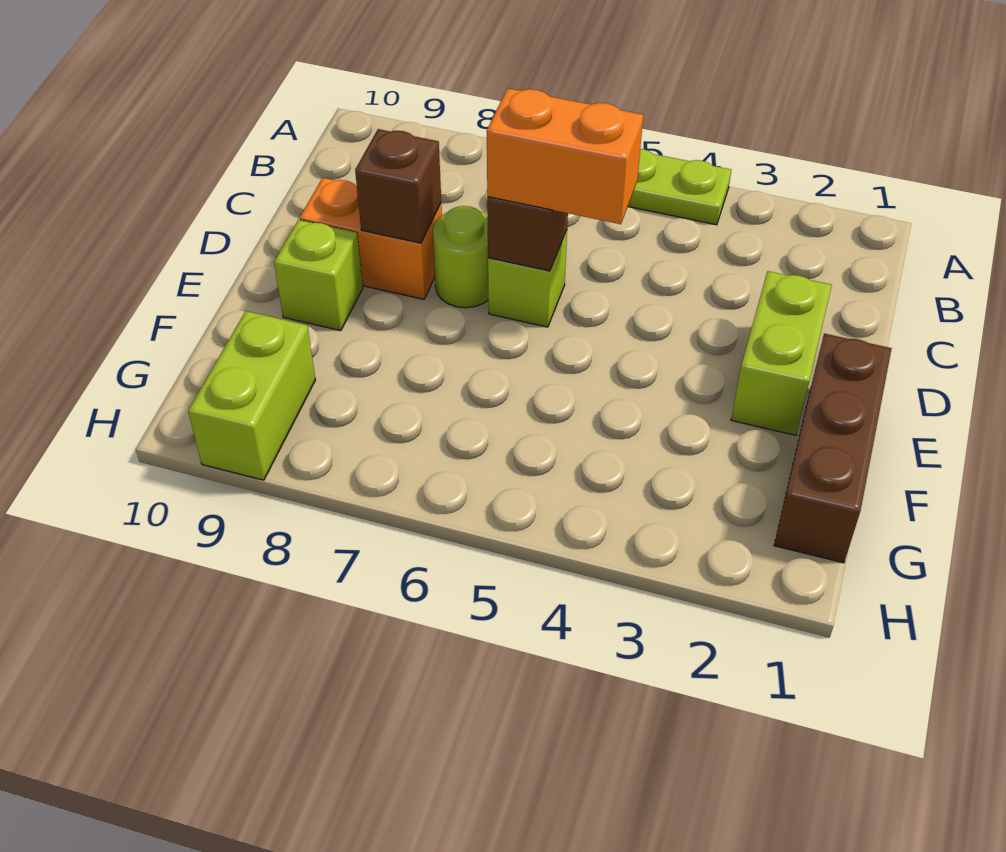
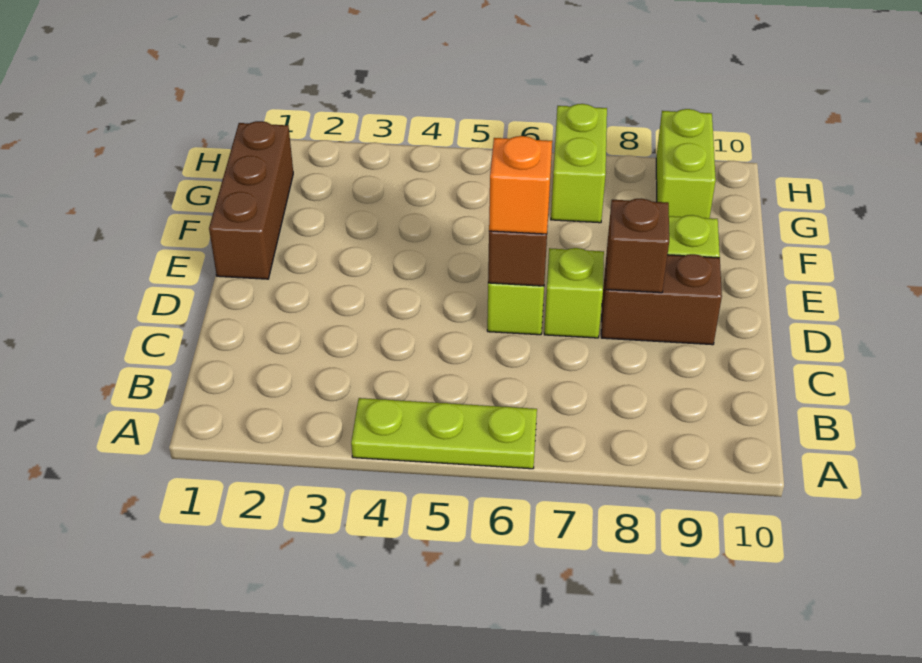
lime brick D2:E2 level 1 -> lime brick G7:H7 level 1
orange brick D5:D6 level 3 -> orange brick D6 level 3
lime round brick D7 level 1 -> lime brick D7 level 1
orange brick D8:D9 level 1 -> brown brick D8:D9 level 1

